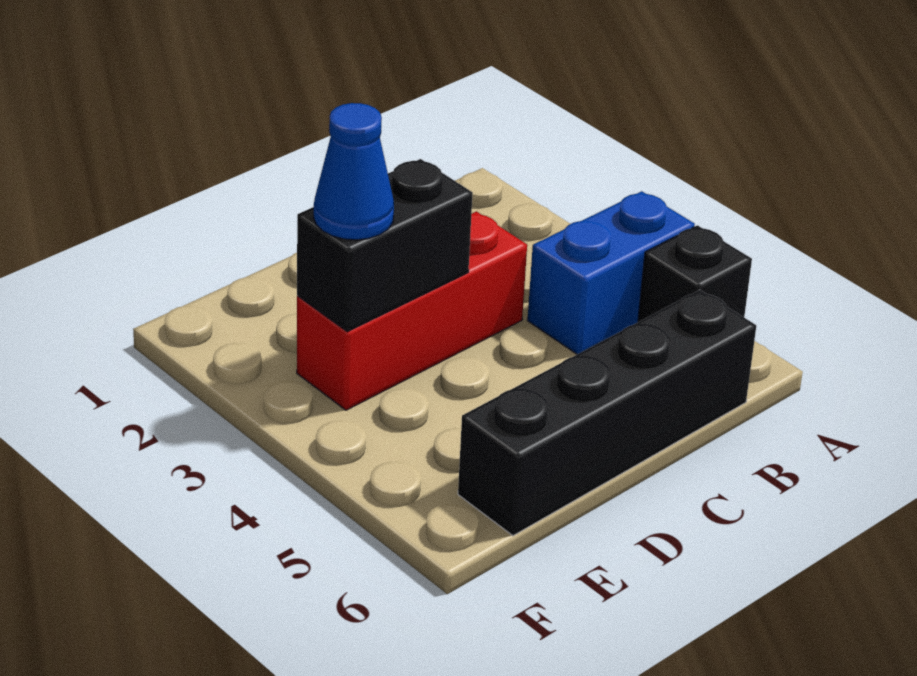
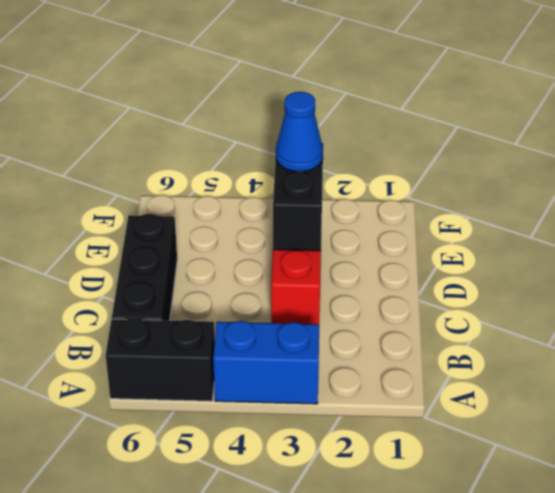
blue brick A4:B4 level 1 -> blue brick A3:A4 level 1
black brick A5 level 1 -> black brick A5:A6 level 1
black brick B6:E6 level 1 -> black brick B6:D6 level 1

